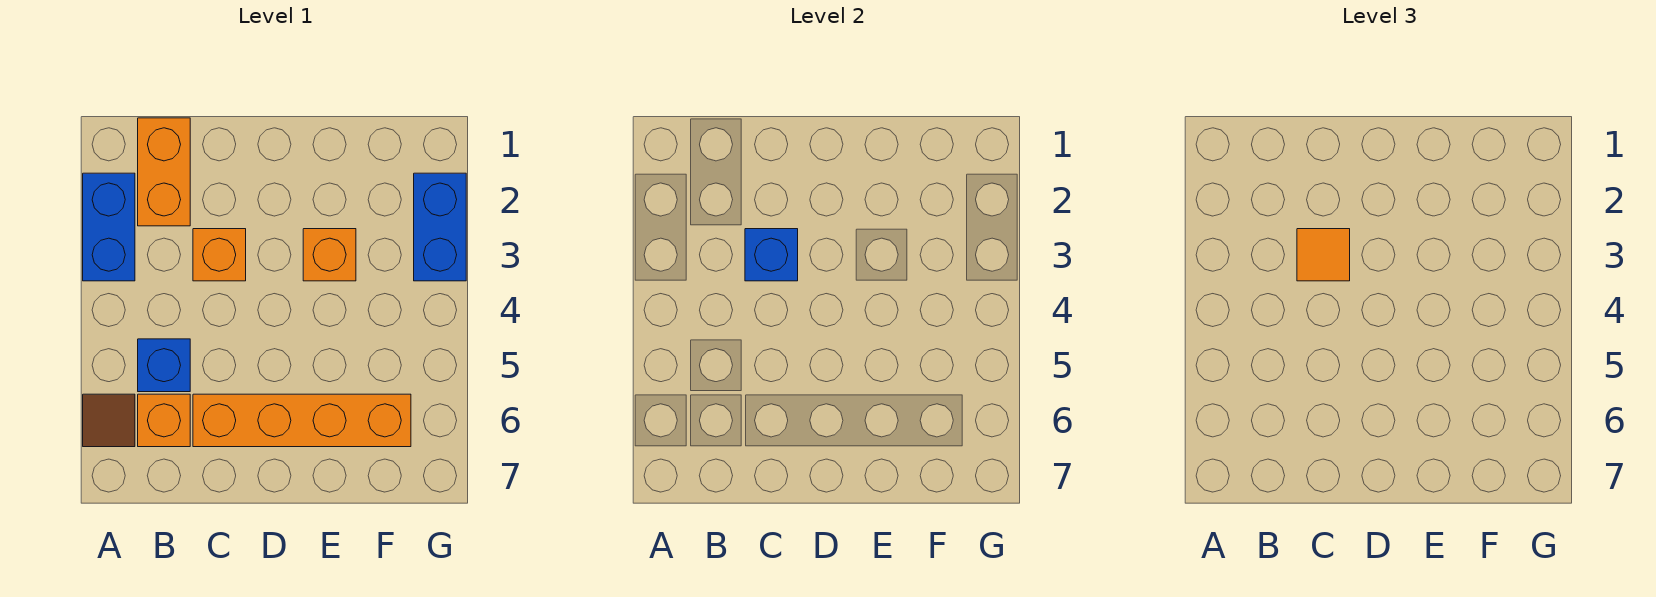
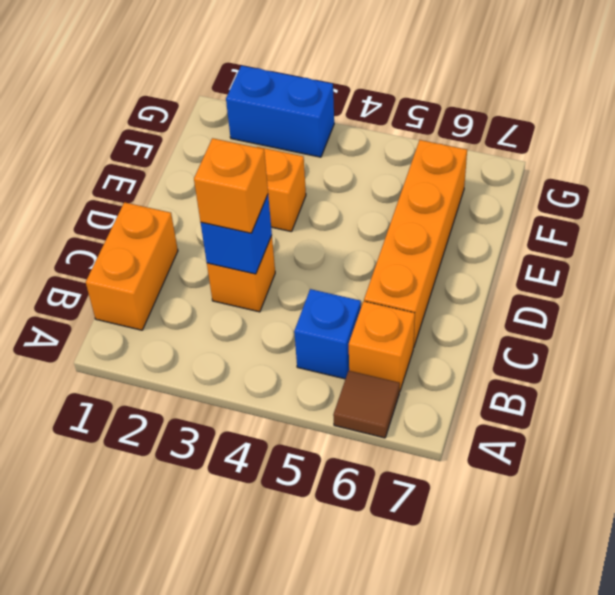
blue brick A2:A3 level 1 -> none
orange brick B1:B2 level 1 -> orange brick B1:C1 level 1
orange tile C3 level 3 -> orange brick C3 level 3

